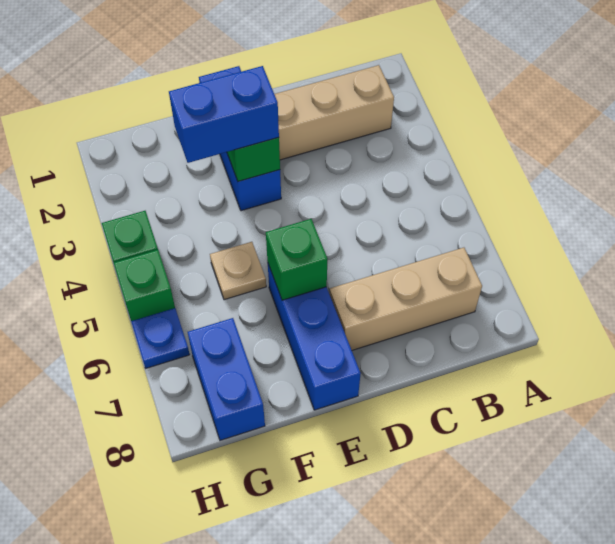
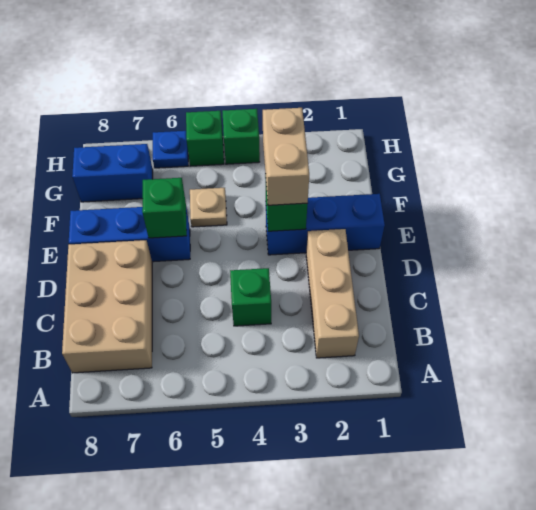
tan brick B7:D7 level 1 -> tan brick B7:D8 level 1
none -> green brick C4 level 1
blue brick E3:F3 level 3 -> tan brick E3:F3 level 3

